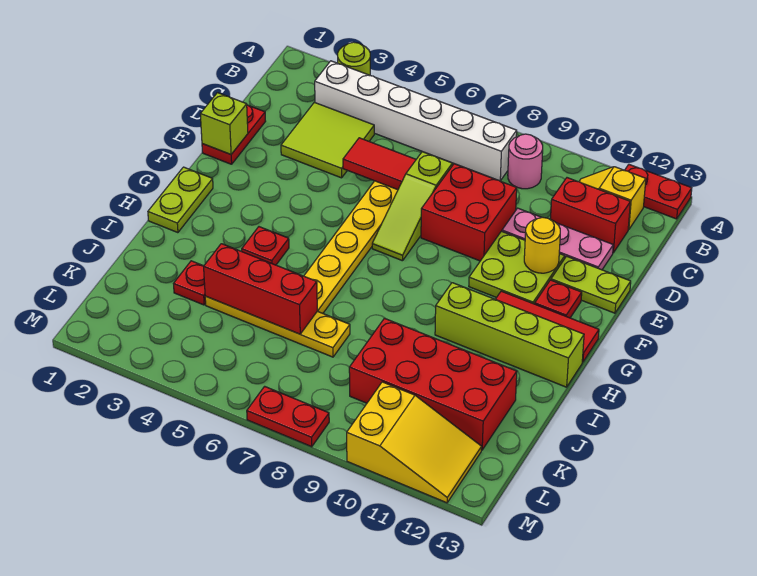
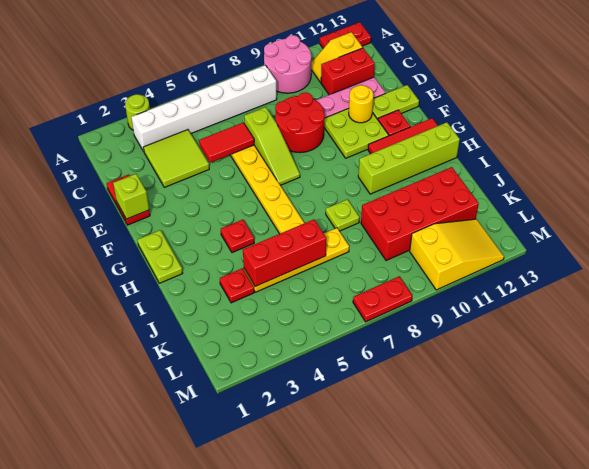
pink round brick B9 level 1 -> pink round brick A9:B10 level 1
red brick D8:E9 level 1 -> red round brick D8:E9 level 1
none -> lime plate I8 level 1

